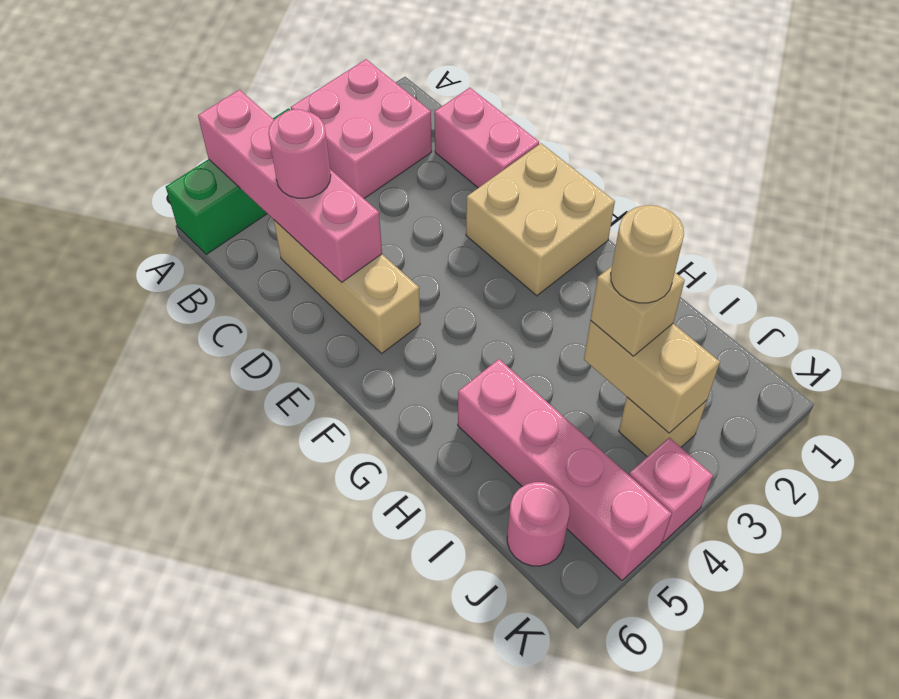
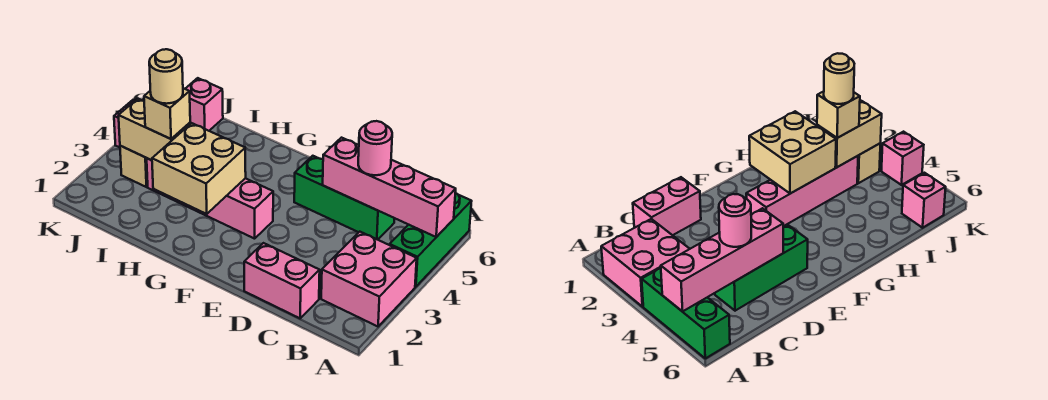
tan brick C5:E5 level 1 -> green brick C5:E5 level 1
tan brick E1:F2 level 1 -> tan brick G2:H3 level 2
pink brick H5:K5 level 1 -> pink brick F3:I3 level 1
pink round brick J6 level 1 -> pink brick J6 level 1

